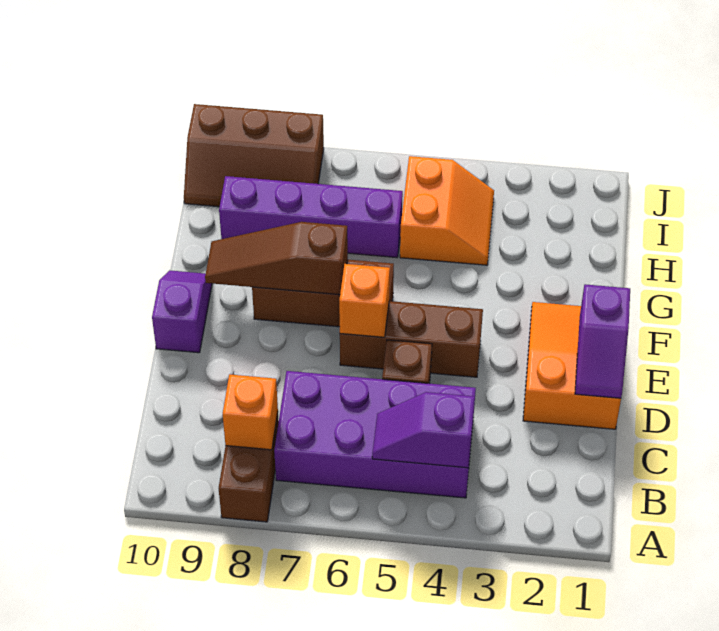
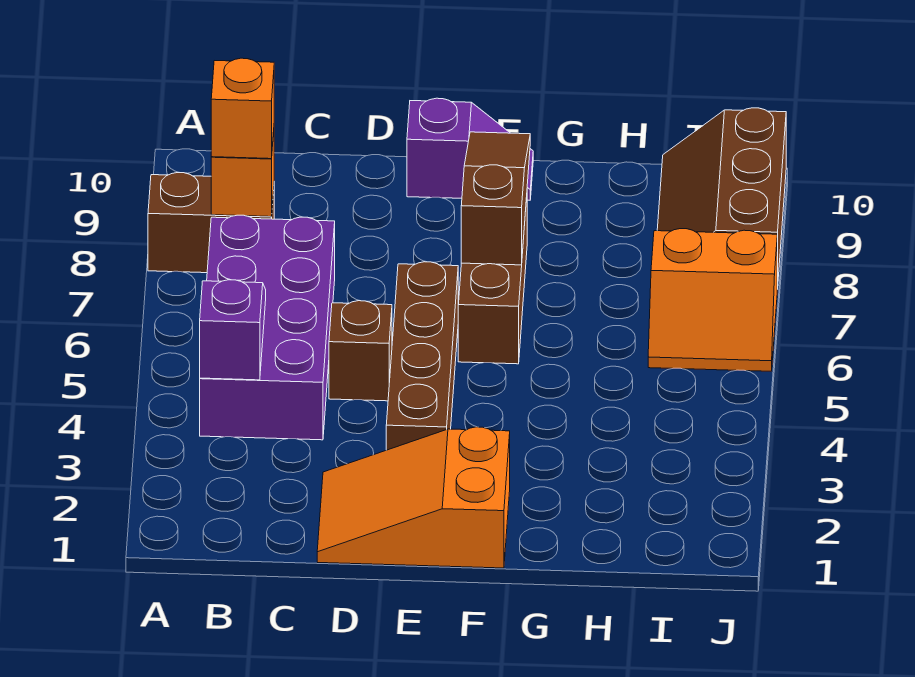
orange slope D1:F2 level 1 top D -> orange slope D1:F2 level 1 top F
purple slope D1:E1 level 2 top E -> none
brown brick E4:E6 level 1 -> brown brick E3:E6 level 1
orange brick E6 level 2 -> orange brick B8 level 3
orange slope H4:I5 level 1 top 5 -> orange slope I6:J7 level 1 top 7
purple brick H6:H9 level 1 -> none

